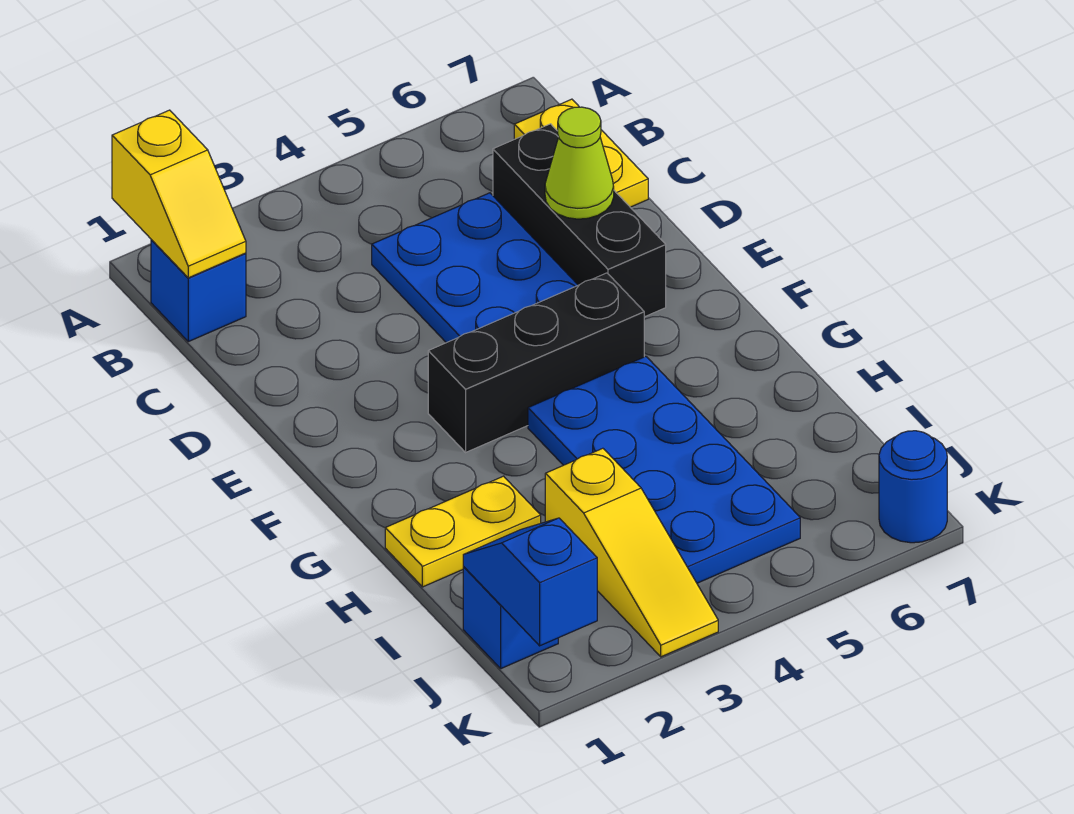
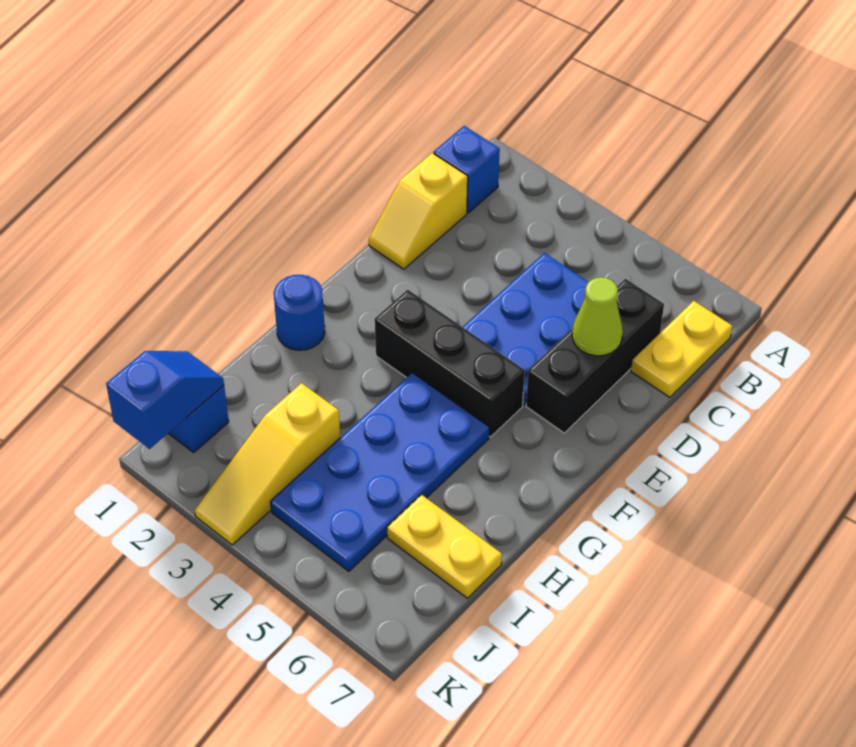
yellow slope A1:B1 level 2 top A -> yellow slope C1:D1 level 1 top C
yellow plate H1:H2 level 1 -> yellow plate I6:I7 level 1
blue round brick K7 level 1 -> blue round brick G1 level 1

